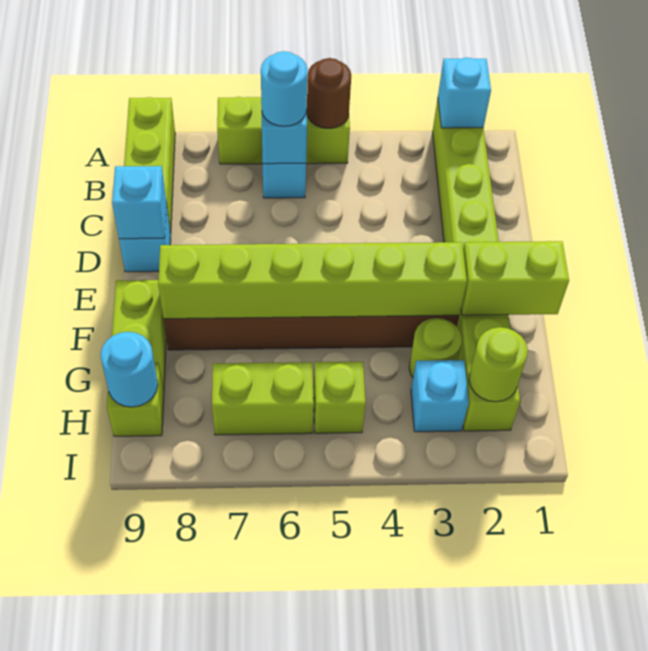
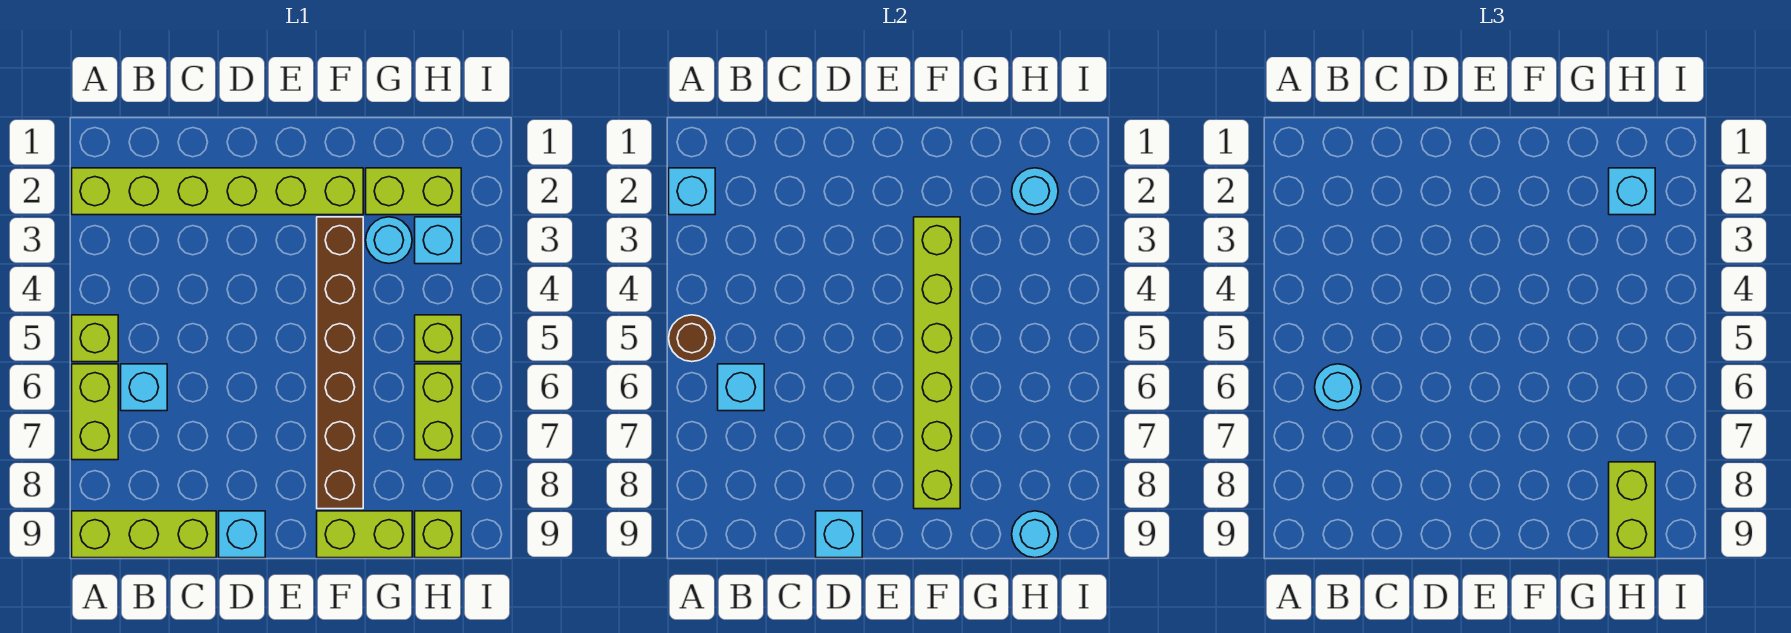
lime brick F1:F2 level 2 -> lime brick H8:H9 level 3
lime round brick G3 level 1 -> cyan round brick G3 level 1
lime round brick H2 level 2 -> cyan round brick H2 level 2
none -> cyan brick H2 level 3

